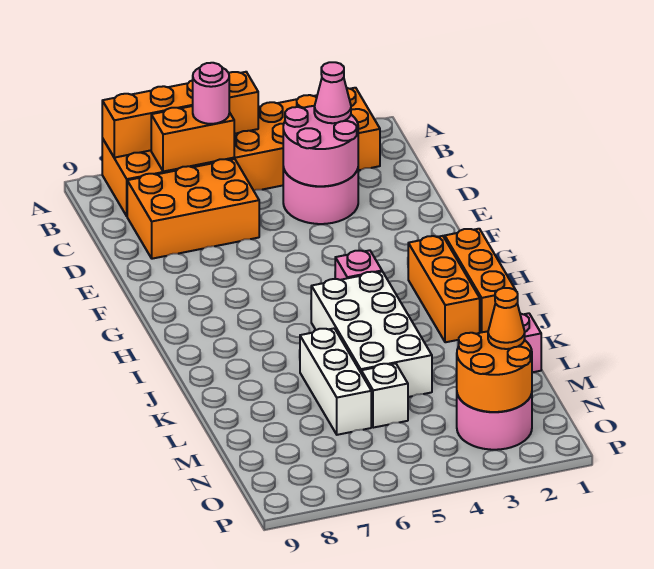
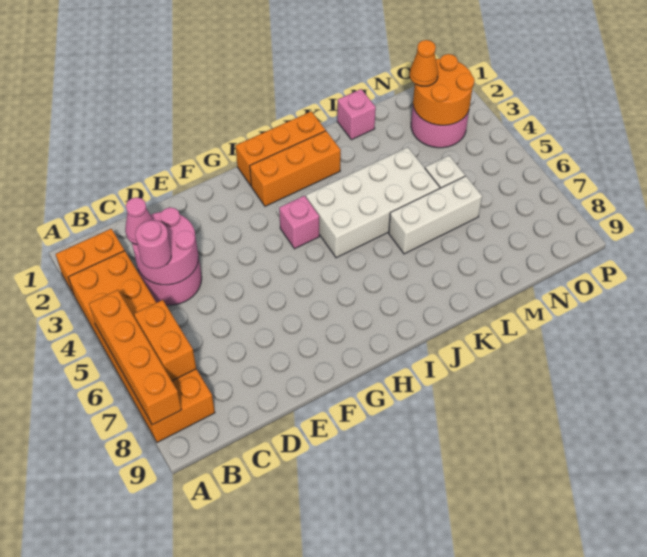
pink round brick B6 level 3 -> pink round brick C4 level 3
orange brick C6:D8 level 1 -> none

